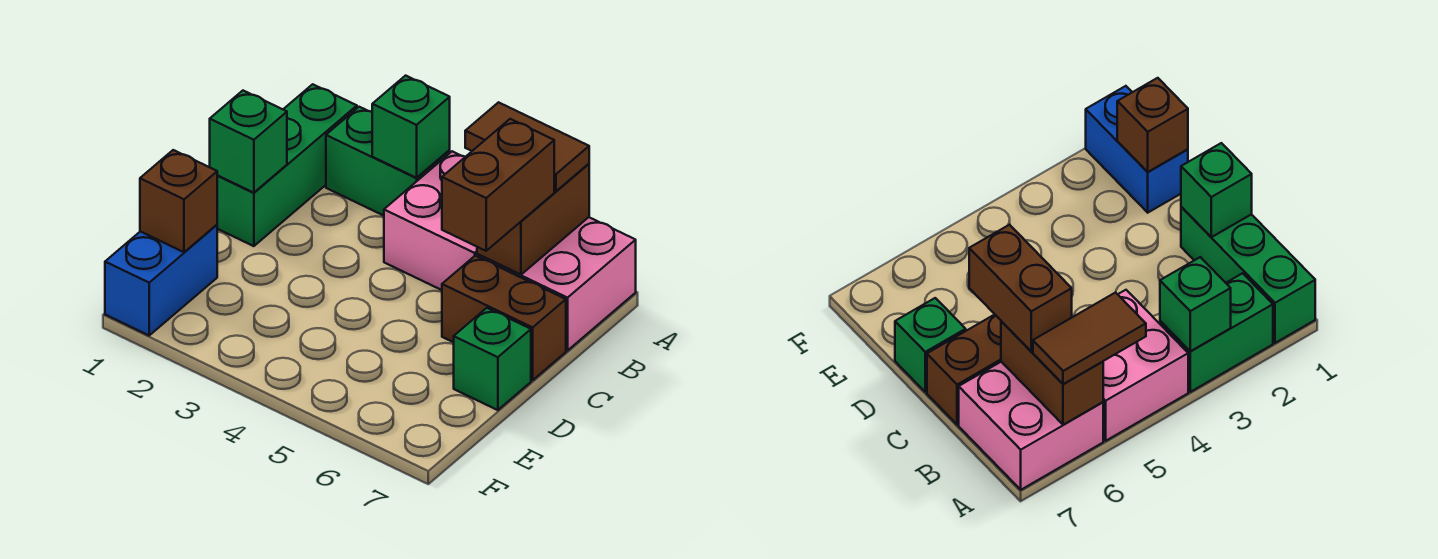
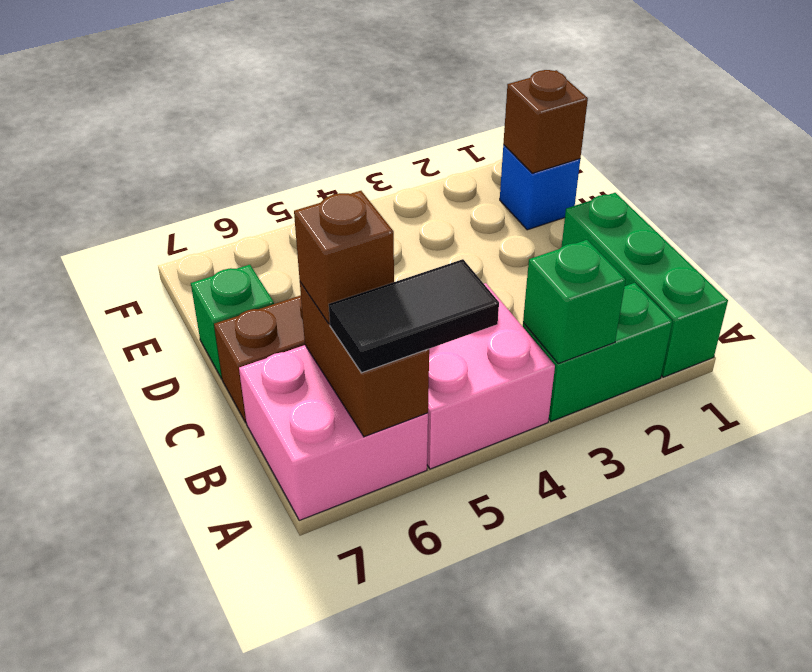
brown tile A5:A6 level 3 -> black tile A5:A6 level 3
brown brick B6:C6 level 3 -> brown brick B6 level 3
green brick C1 level 2 -> none
blue brick E1:F1 level 1 -> blue brick E1 level 1

